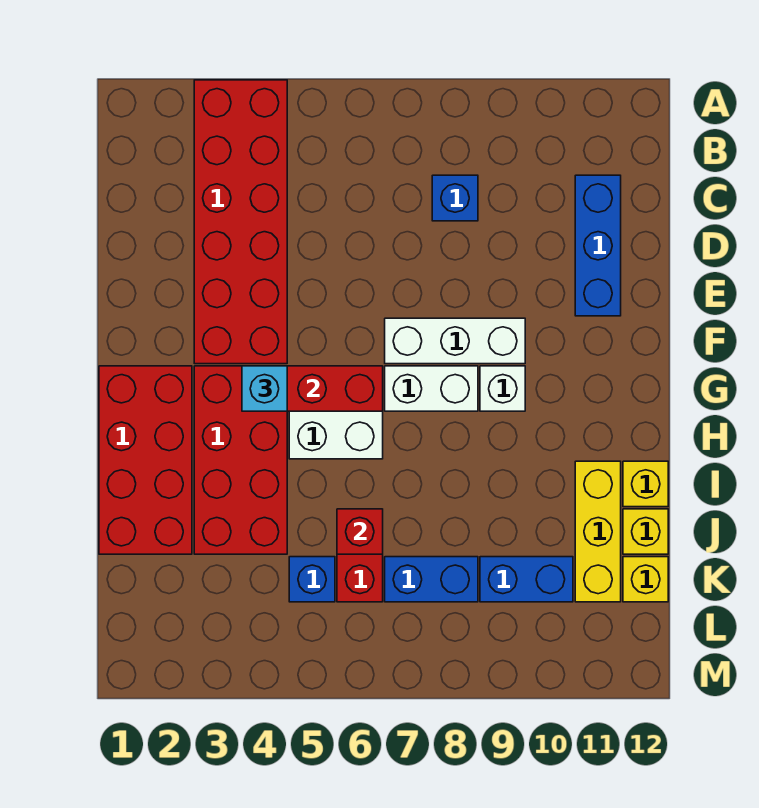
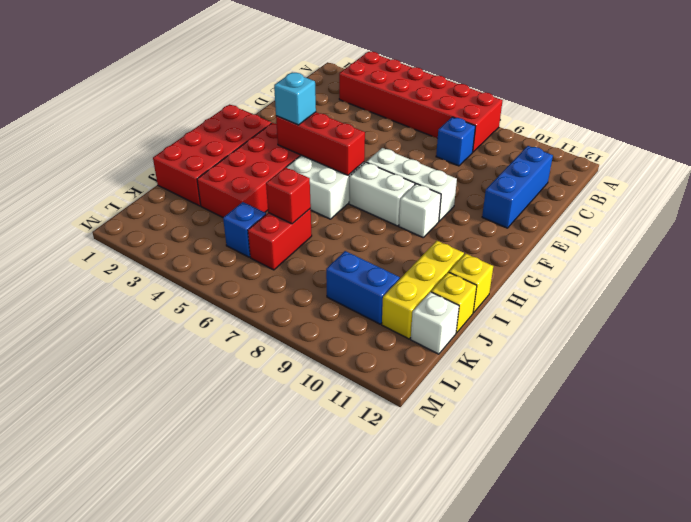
red brick A3:F4 level 1 -> red brick A3:B8 level 1
blue brick K7:K8 level 1 -> none
yellow brick K12 level 1 -> white brick K12 level 1

